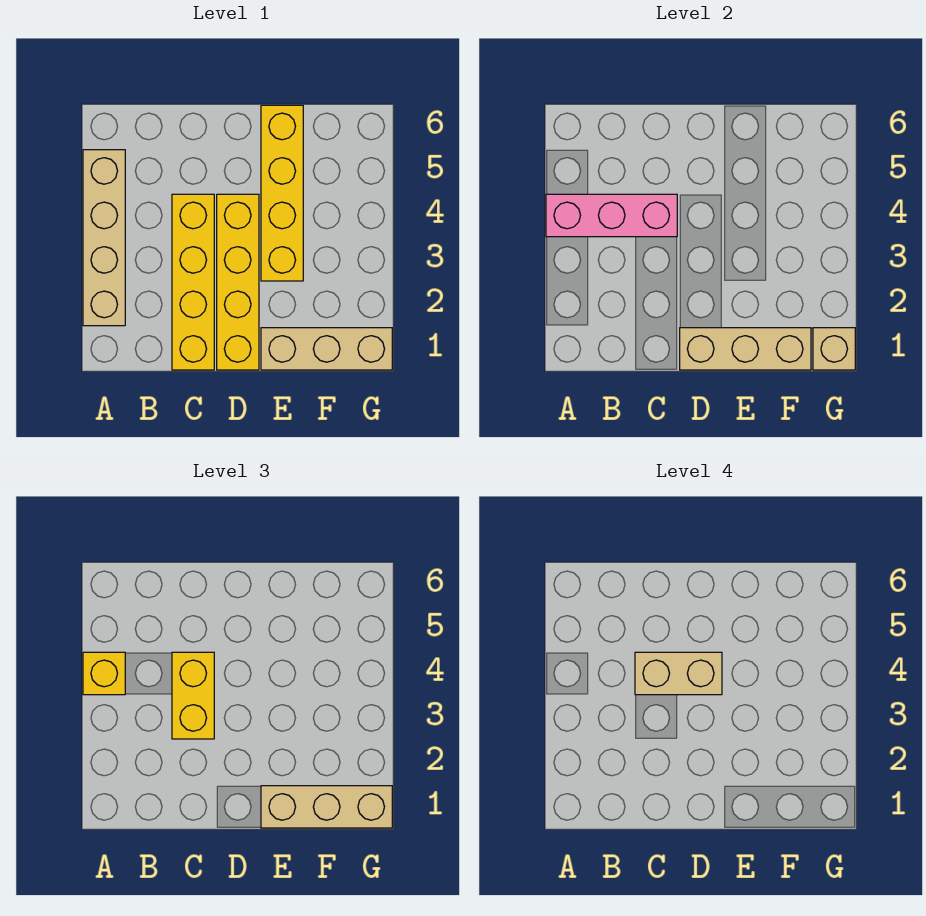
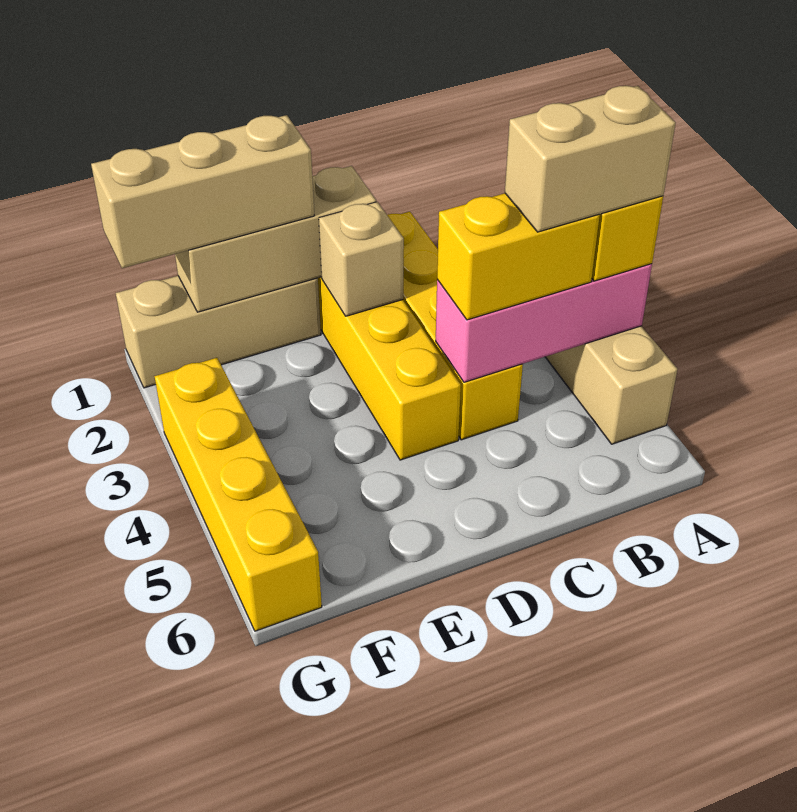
yellow brick C3:C4 level 3 -> yellow brick B4:C4 level 3
tan brick C4:D4 level 4 -> tan brick A4:B4 level 4
yellow brick E3:E6 level 1 -> yellow brick G3:G6 level 1
tan brick G1 level 2 -> tan brick D2 level 2

